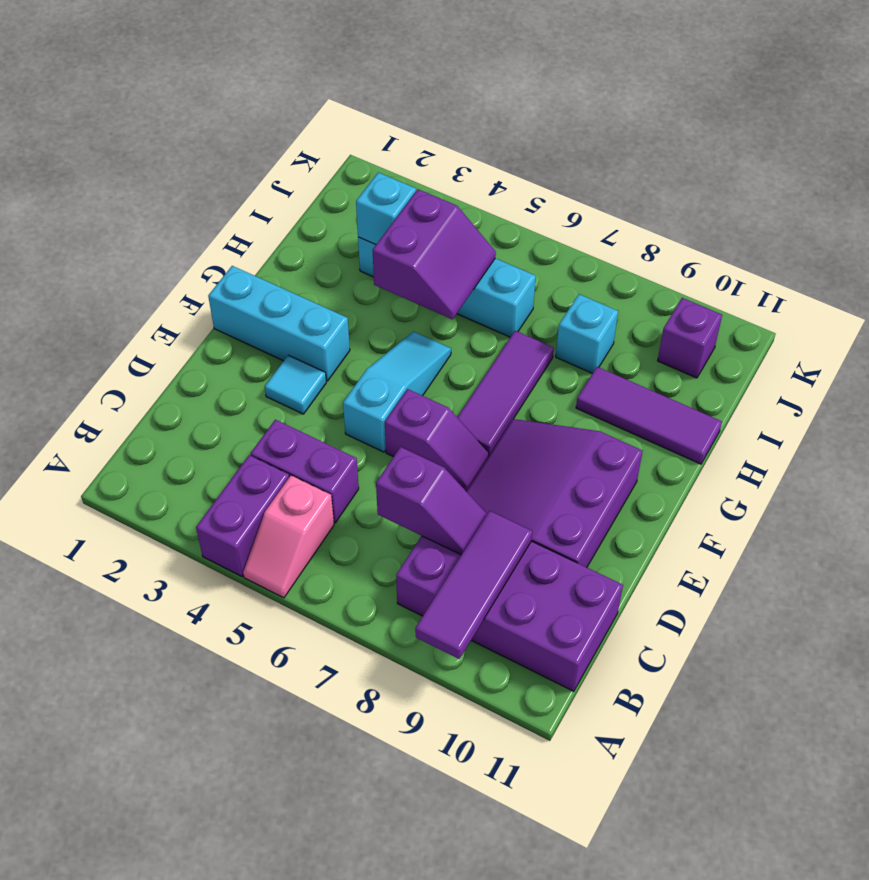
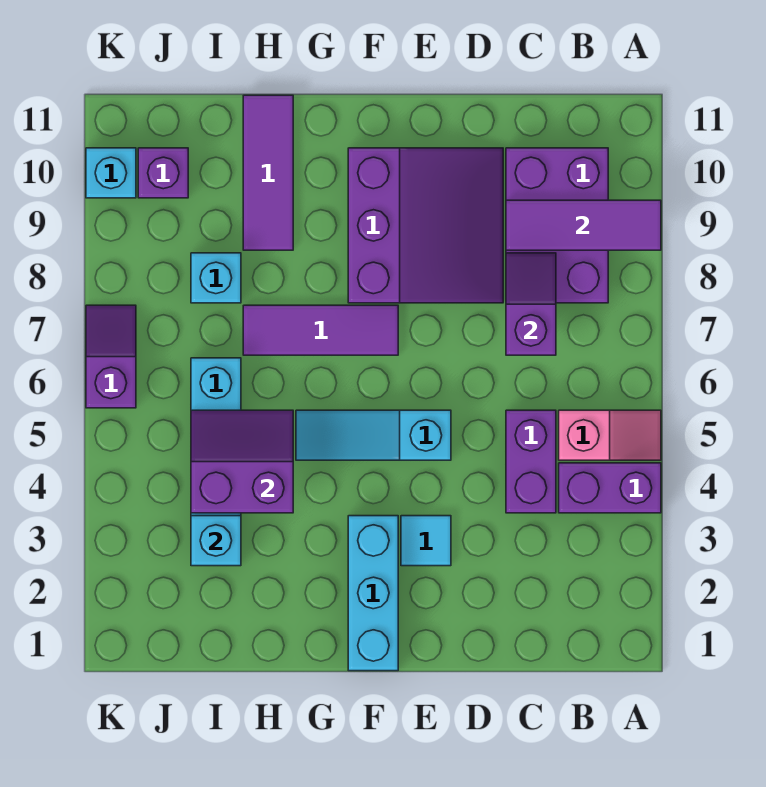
purple brick B8:C11 level 1 -> purple brick B8:C10 level 1
purple slope D8:F10 level 1 top 10 -> purple slope D8:F10 level 1 top F
purple slope E6:E7 level 1 top 6 -> purple slope K6:K7 level 1 top 6
none -> cyan brick K10 level 1

